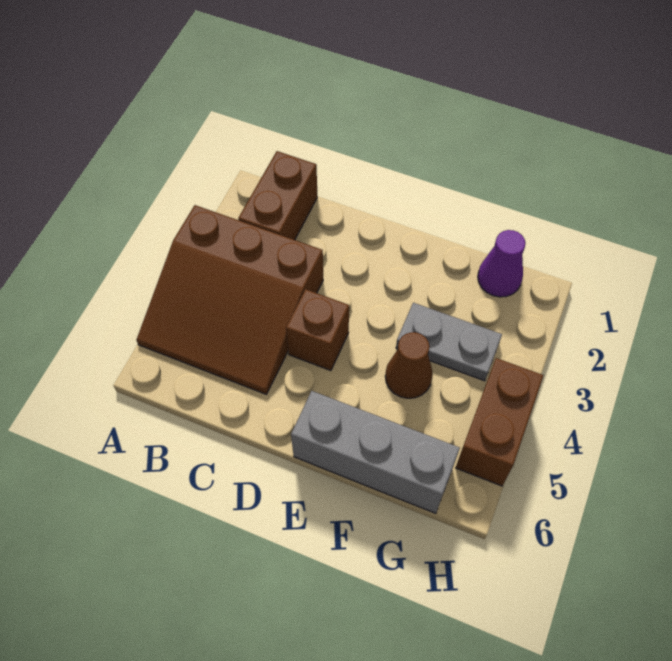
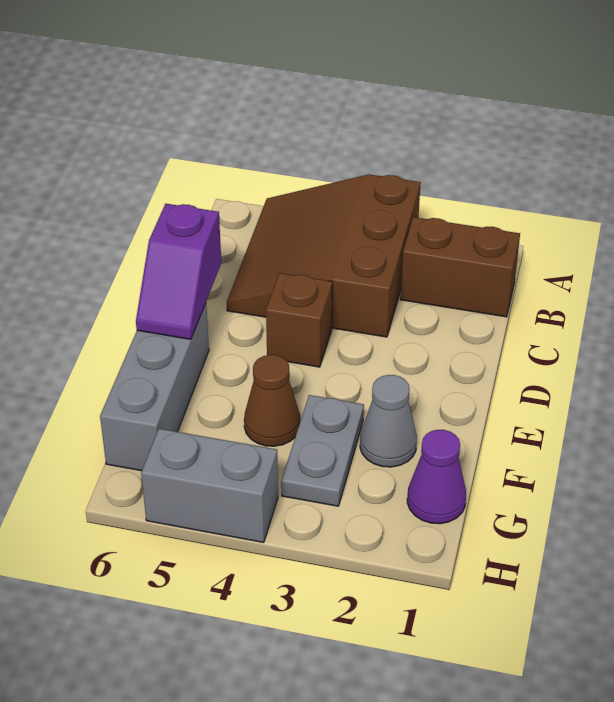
none -> purple slope D6:E6 level 2 top D
none -> grey cone F2 level 1
brown brick H4:H5 level 1 -> grey brick H4:H5 level 1

